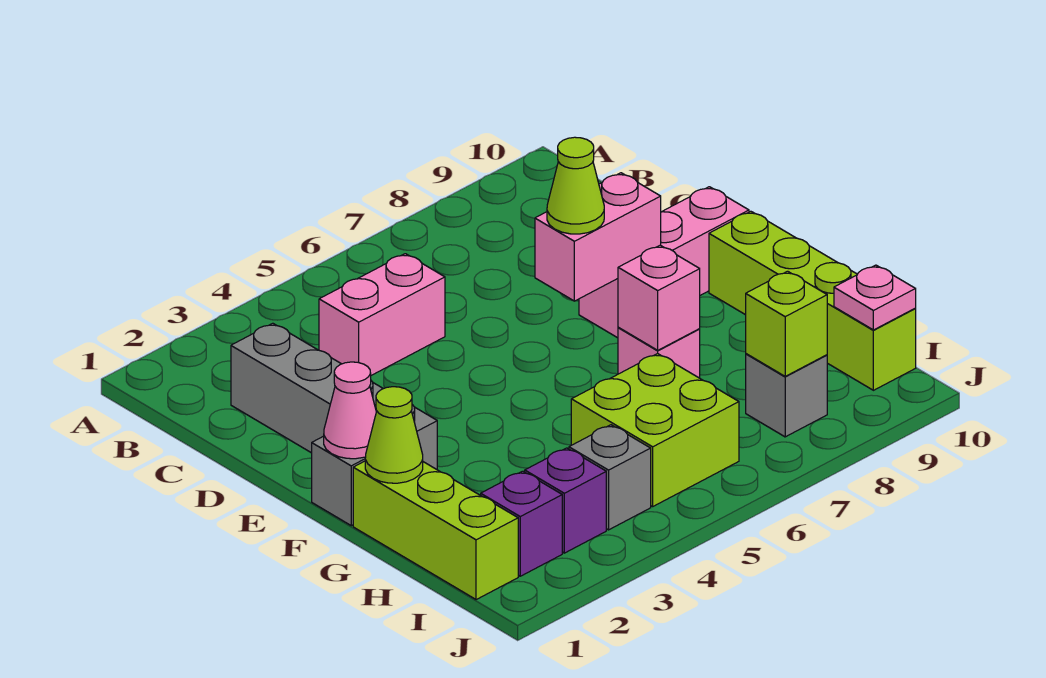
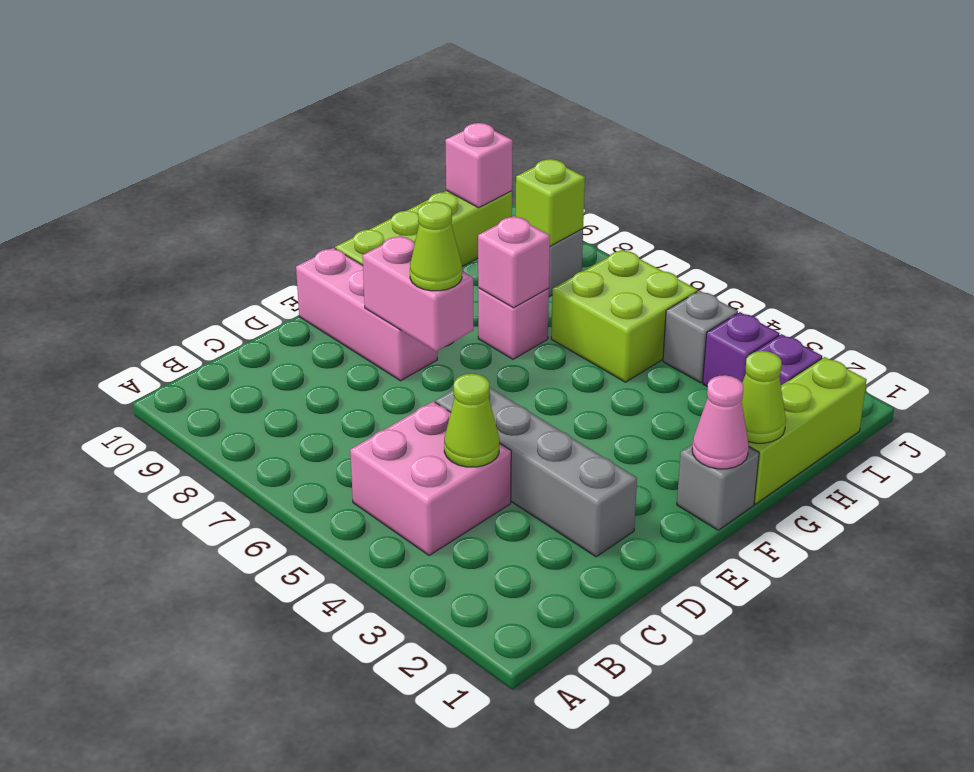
grey brick C2:F2 level 1 -> grey brick D2:D5 level 1
pink brick C4:C5 level 1 -> pink brick B4:C5 level 1
none -> lime cone C4 level 2
pink plate I10 level 2 -> pink brick I10 level 2

